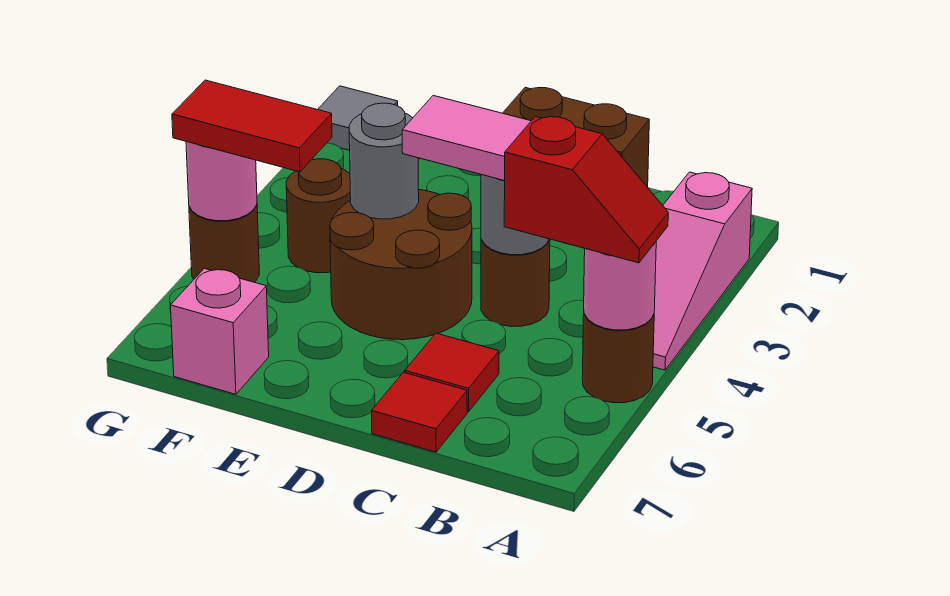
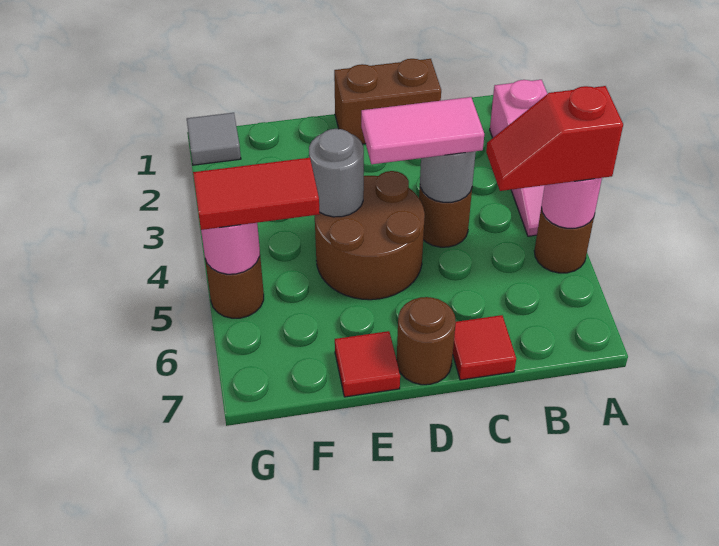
red slope A5:B5 level 3 top B -> red slope A5:B5 level 3 top A
red tile C6 level 1 -> red tile E7 level 1
brown round brick F4 level 1 -> brown round brick D7 level 1
pink brick F7 level 1 -> none

